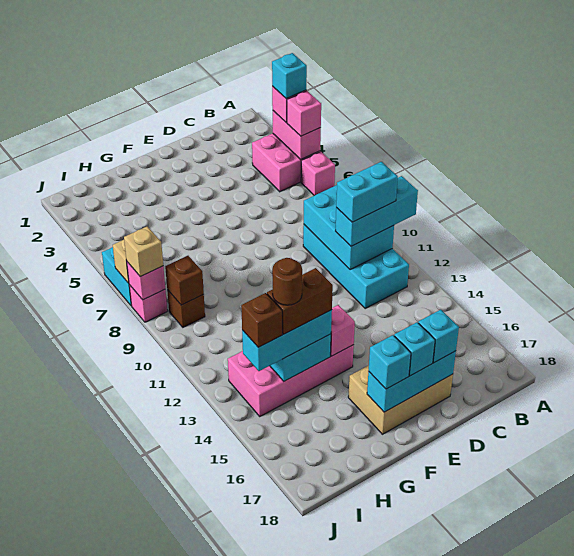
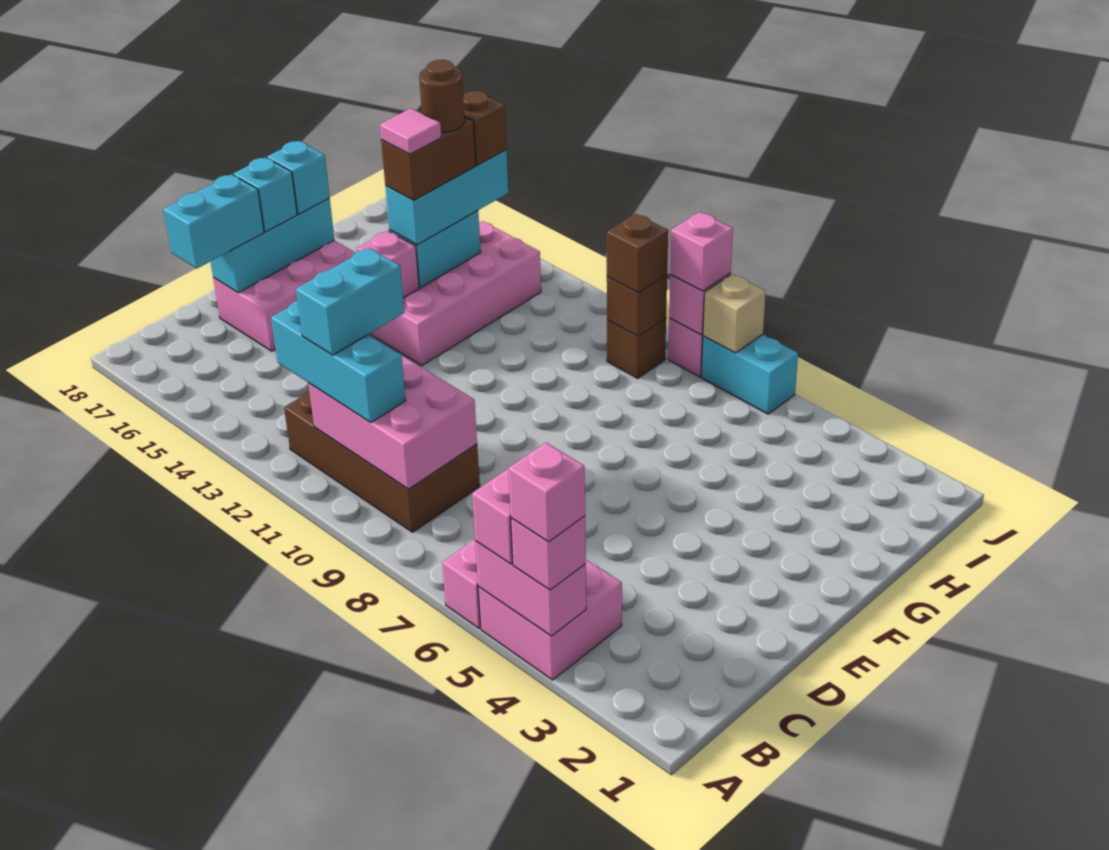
cyan brick A4 level 4 -> pink brick A4 level 4
cyan brick A11:C11 level 3 -> cyan brick B10:B12 level 3
cyan brick B9:C12 level 1 -> brown brick B9:C12 level 1
cyan brick B9:C11 level 2 -> pink brick B9:C11 level 2
tan brick D16:F17 level 1 -> pink brick D16:F17 level 1
cyan brick D17 level 3 -> cyan brick C17:D17 level 3
none -> pink tile G14 level 5
none -> brown brick I9 level 3
tan brick J8 level 3 -> pink brick J8 level 3

